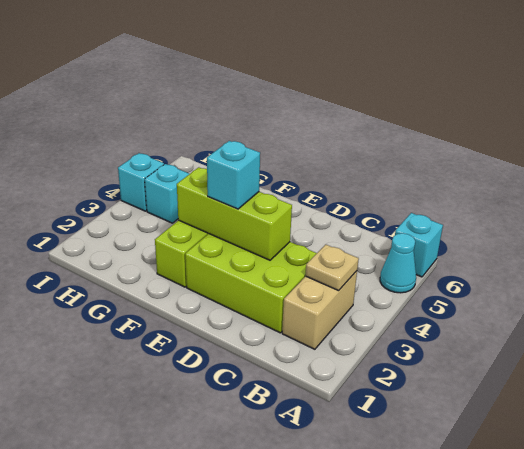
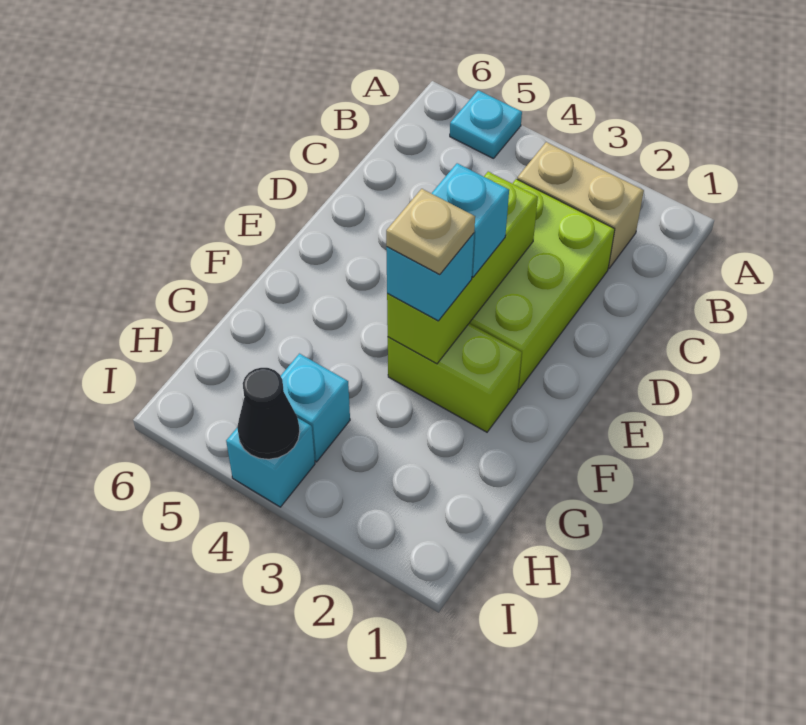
cyan cone A5 level 1 -> cyan plate A5 level 1
cyan brick A6 level 1 -> cyan brick F3 level 3
tan plate B3 level 2 -> tan plate F3 level 4
none -> black cone I4 level 2

